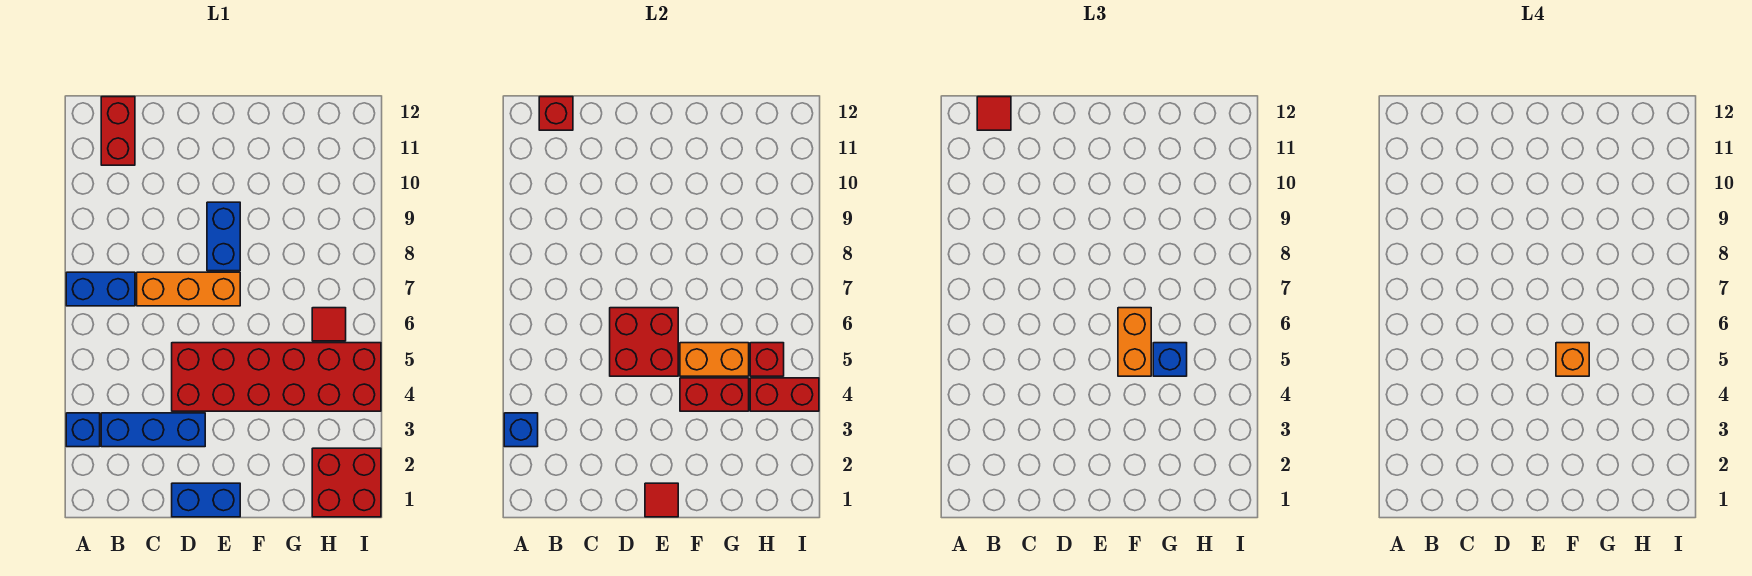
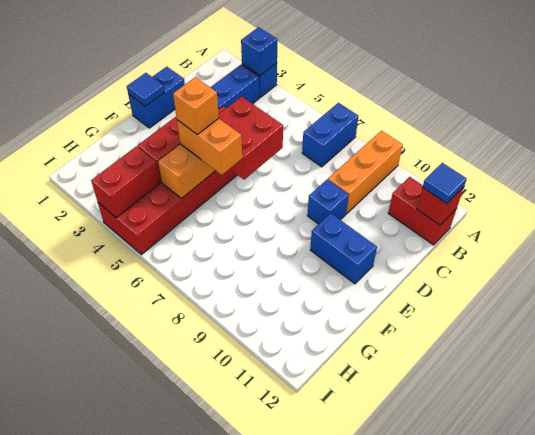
red tile B12 level 3 -> blue tile B12 level 3
orange brick C7:E7 level 1 -> orange brick A9:C9 level 1
red tile E1 level 2 -> blue tile E1 level 2
blue brick E8:E9 level 1 -> blue brick E10:E11 level 1
blue brick G5 level 3 -> blue brick D9 level 1
red brick H1:I2 level 1 -> none
red brick H5 level 2 -> none
red tile H6 level 1 -> none

